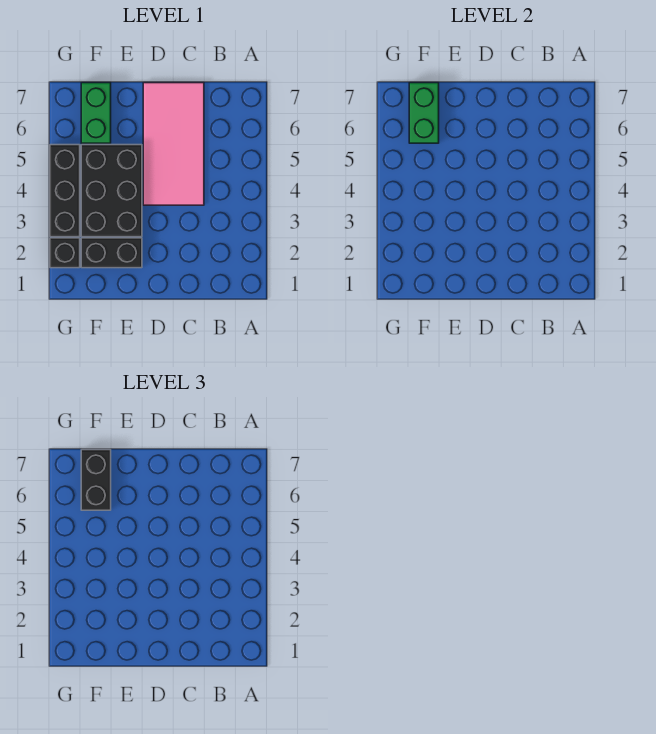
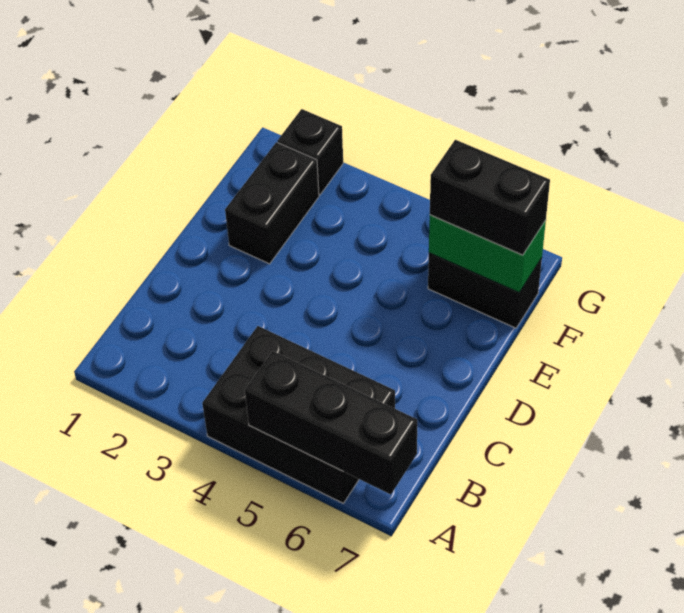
pink tile C4:D7 level 1 -> none
black brick E3:F5 level 1 -> black brick A4:B6 level 1
green brick F6:F7 level 1 -> black brick F6:F7 level 1
black brick G3:G5 level 1 -> black brick A5:A7 level 2

